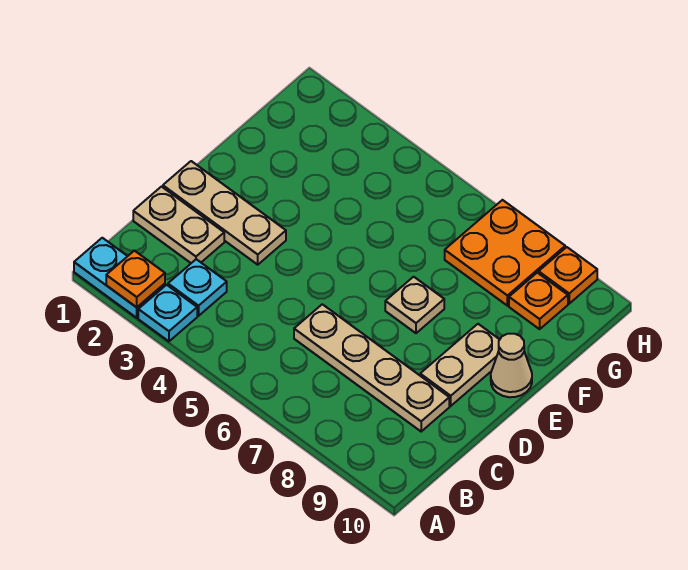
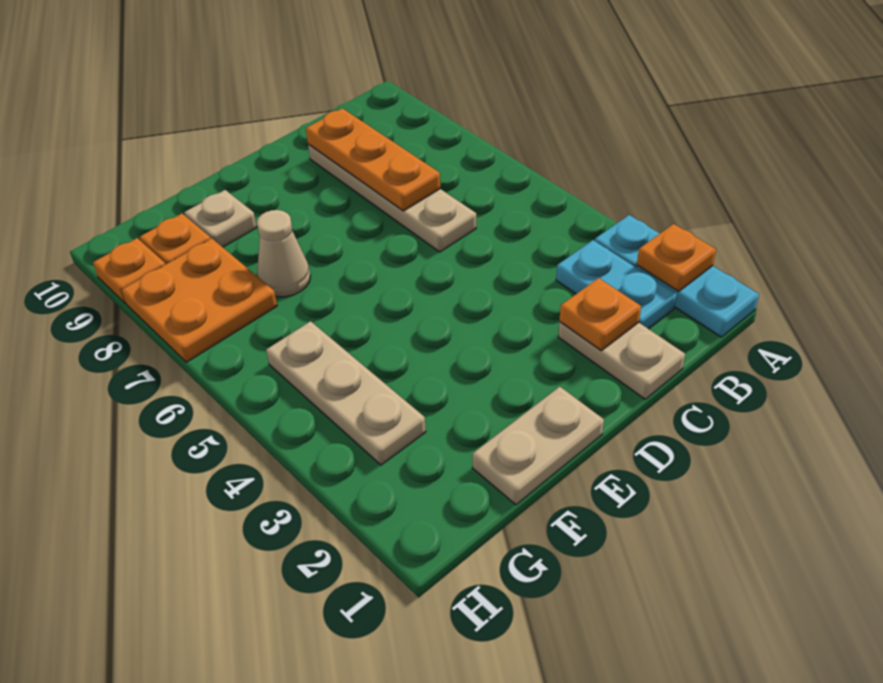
cyan plate B3 level 1 -> cyan plate B2:B3 level 1
none -> orange plate C2 level 2
none -> orange plate C7:C9 level 2
tan plate D1:D3 level 1 -> tan plate G3:G5 level 1
tan plate D9:E9 level 1 -> tan plate E1:F1 level 1
tan plate E7 level 1 -> tan plate F9 level 1
tan cone E10 level 1 -> tan cone F7 level 1

